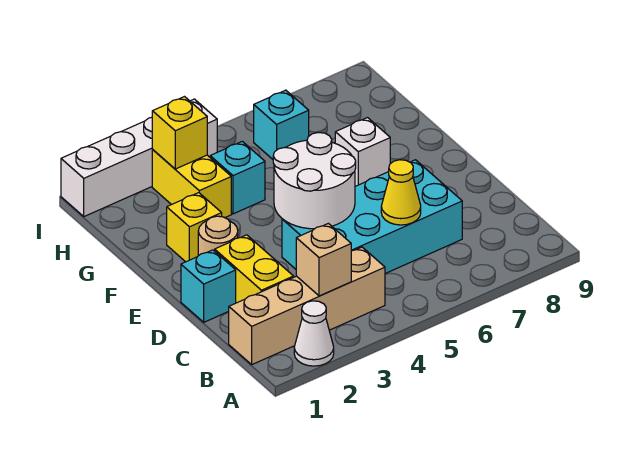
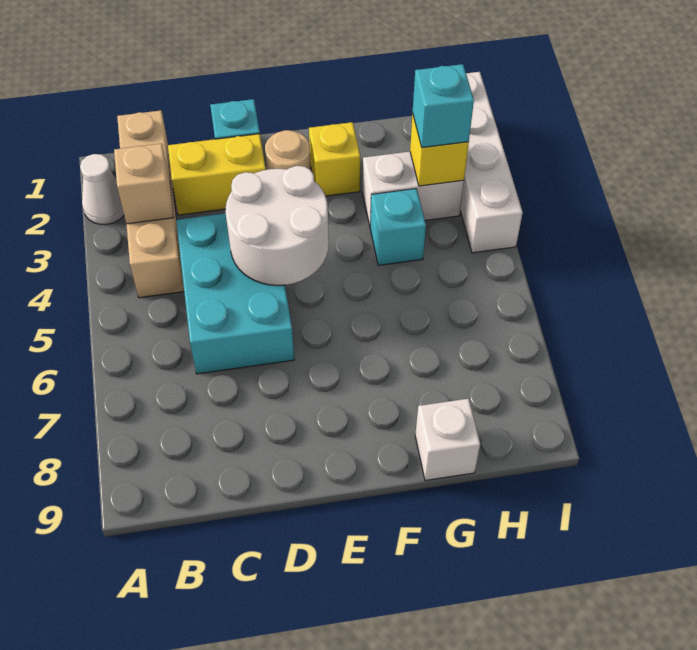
cyan brick C4:D7 level 1 -> cyan brick C4:D6 level 1
yellow cone C6 level 2 -> none
white brick F7 level 1 -> white brick G9 level 1
yellow brick G3:H3 level 1 -> white brick G3:H3 level 1
cyan brick H6 level 1 -> cyan brick H3 level 3

